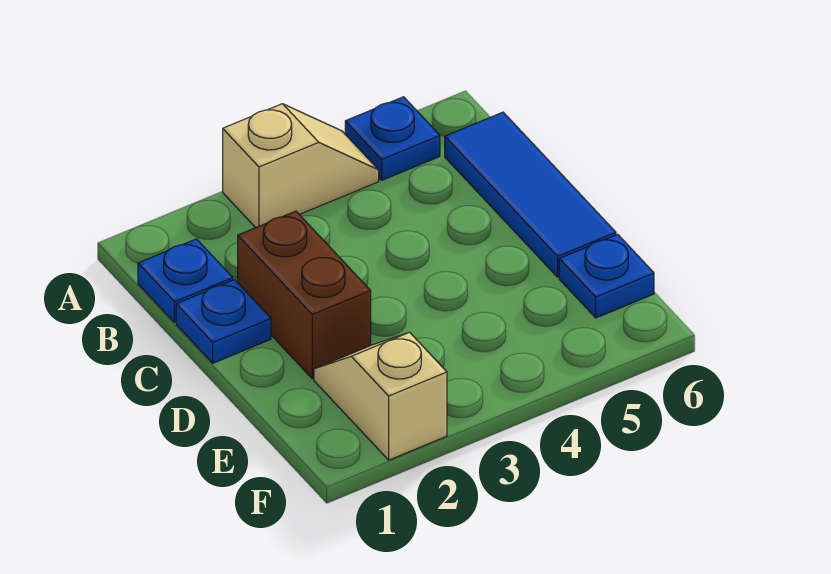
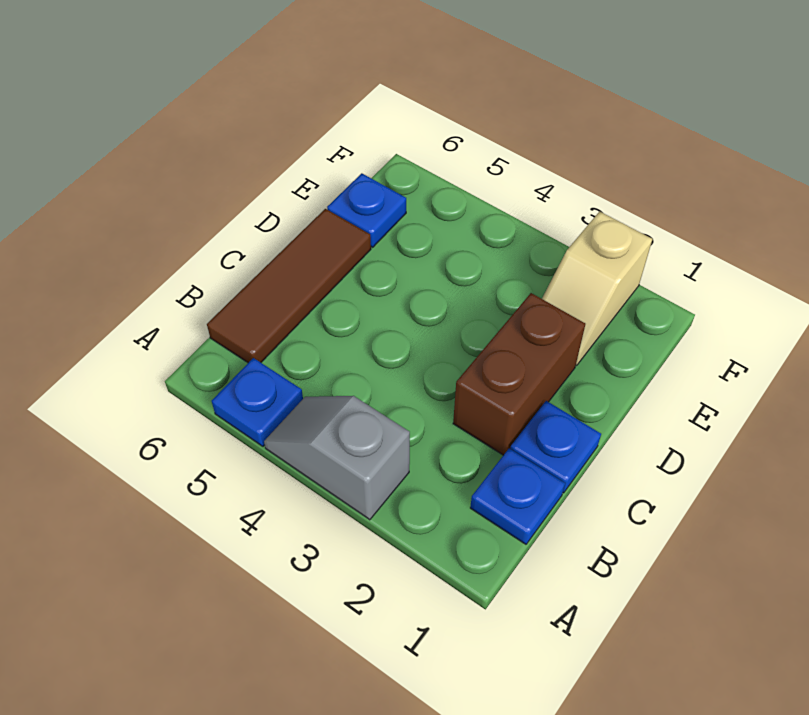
tan slope A3:A4 level 1 top 3 -> grey slope A3:A4 level 1 top 3
blue tile B6:D6 level 1 -> brown tile B6:D6 level 1

